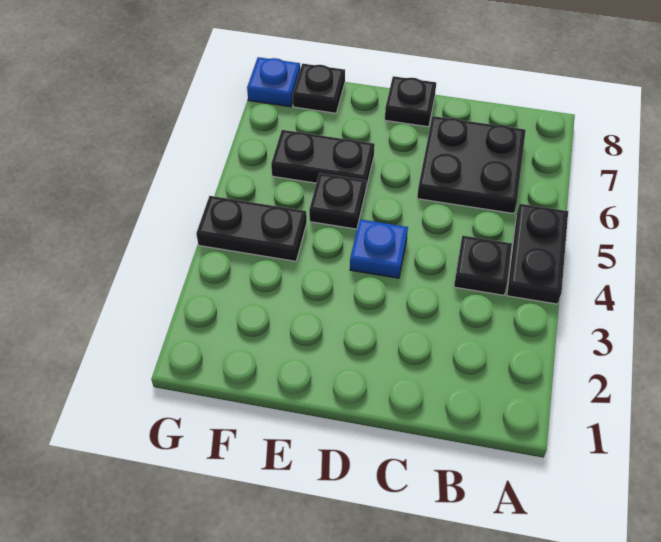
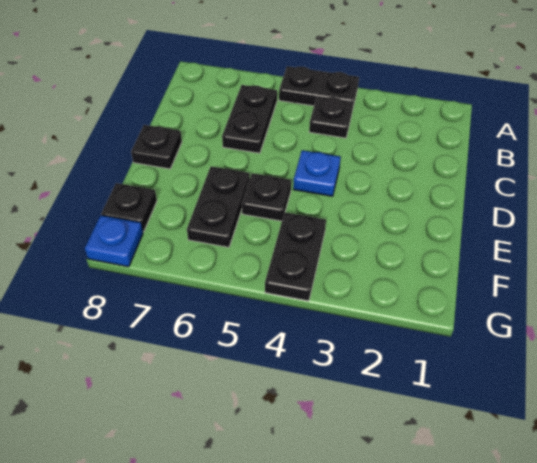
black plate B6:C7 level 1 -> black plate B6:C6 level 1

